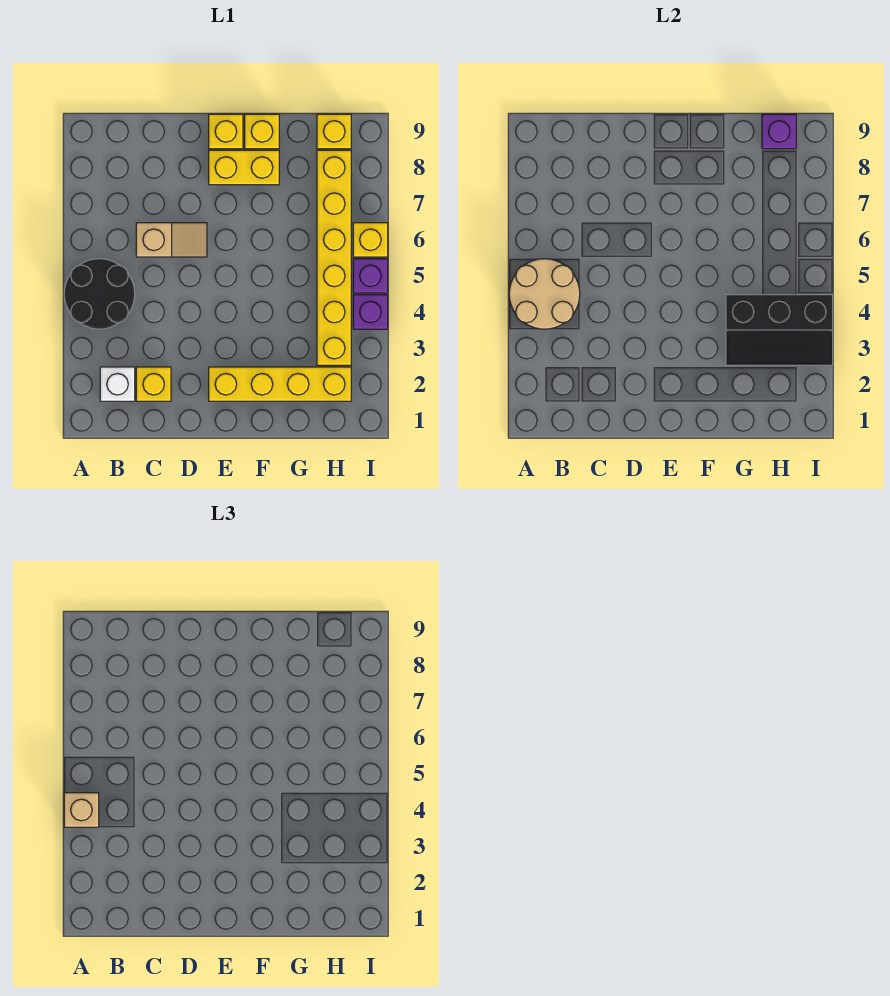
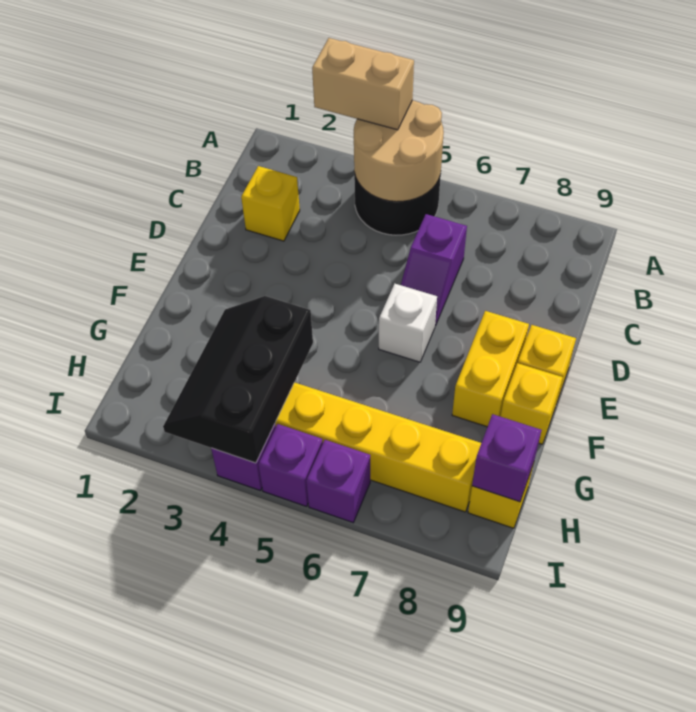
tan brick A4 level 3 -> tan brick A3:A4 level 3
white brick B2 level 1 -> white brick E6 level 1
tan slope C6:D6 level 1 top C -> purple slope C6:D6 level 1 top C
yellow brick E2:H2 level 1 -> none
yellow brick I6 level 1 -> purple brick I6 level 1

